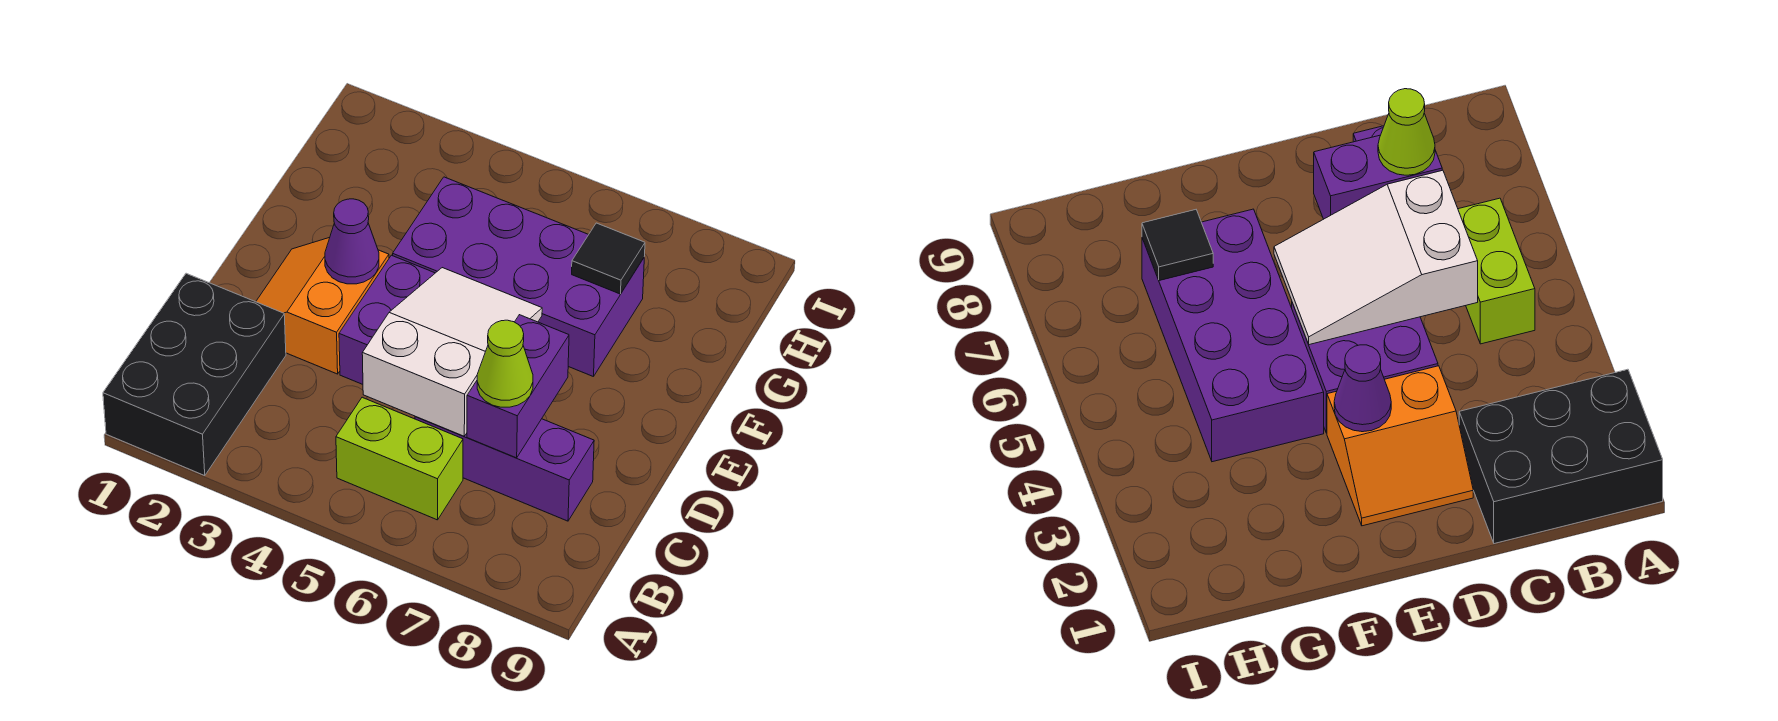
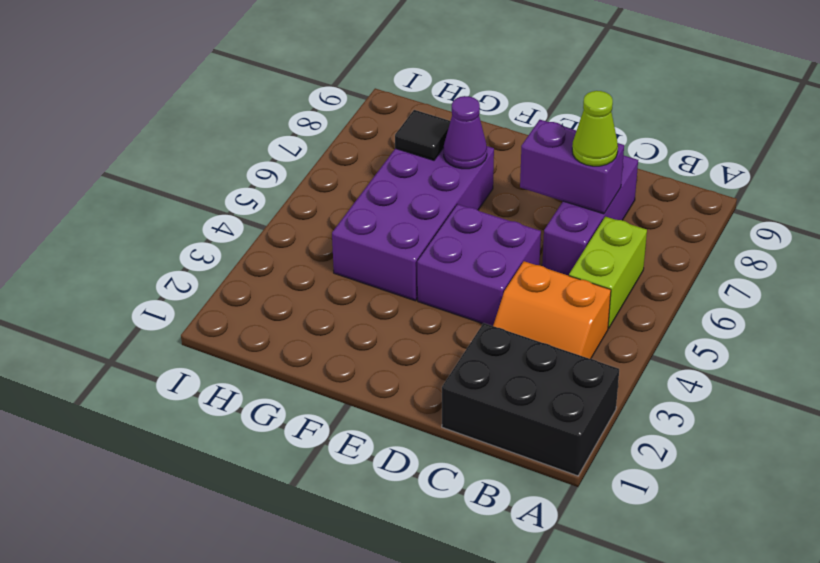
white slope C5:E6 level 2 top C -> none
orange slope D2:E3 level 1 top 3 -> orange slope B3:C4 level 1 top 4
purple cone E3 level 2 -> purple cone F7 level 2

